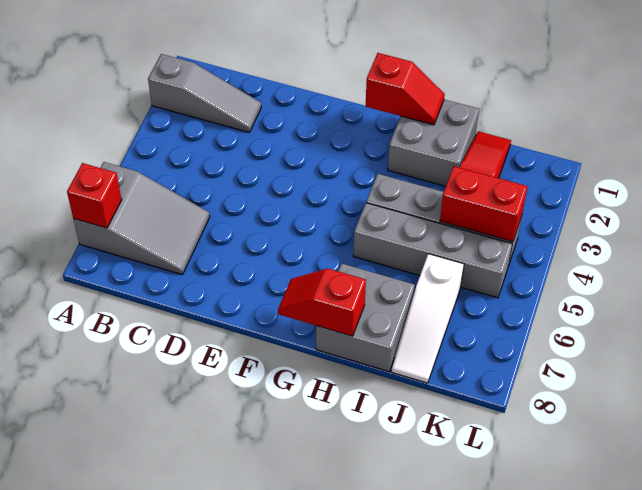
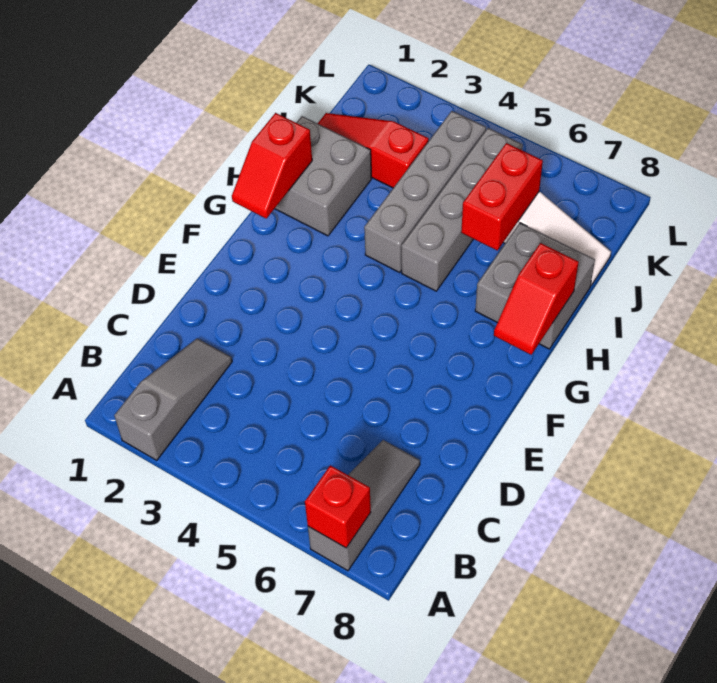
grey slope A6:C7 level 1 top A -> grey slope A7:C7 level 1 top A
red slope G1:H1 level 2 top G -> red slope G1:H1 level 2 top H
red brick J4:K4 level 2 -> red brick I6:J6 level 2

